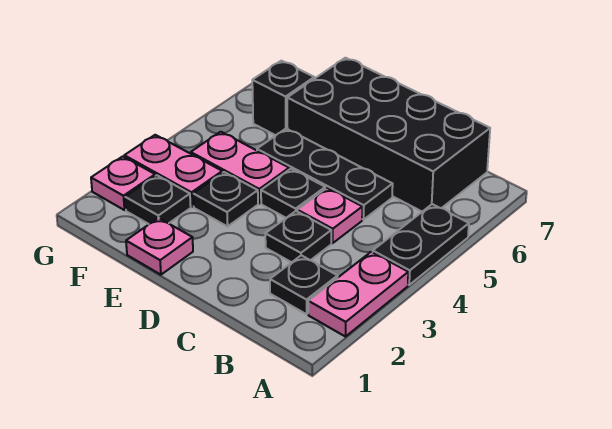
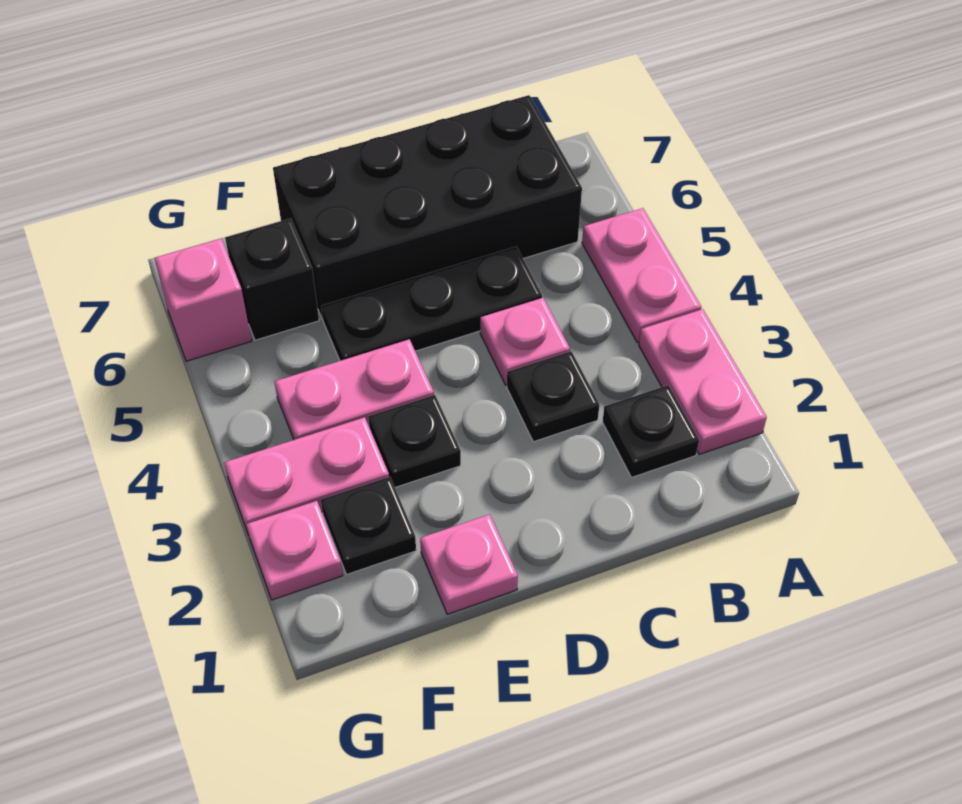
black plate A4:A5 level 1 -> pink plate A4:A5 level 1
black plate D4 level 1 -> none
none -> pink brick G6 level 1

